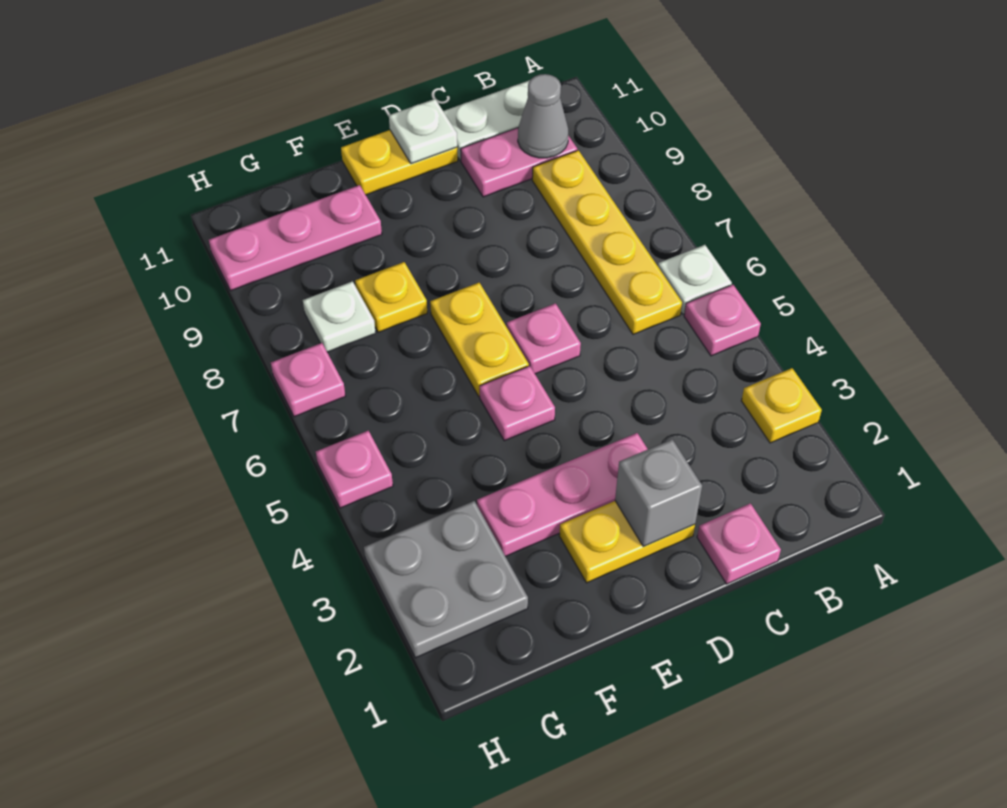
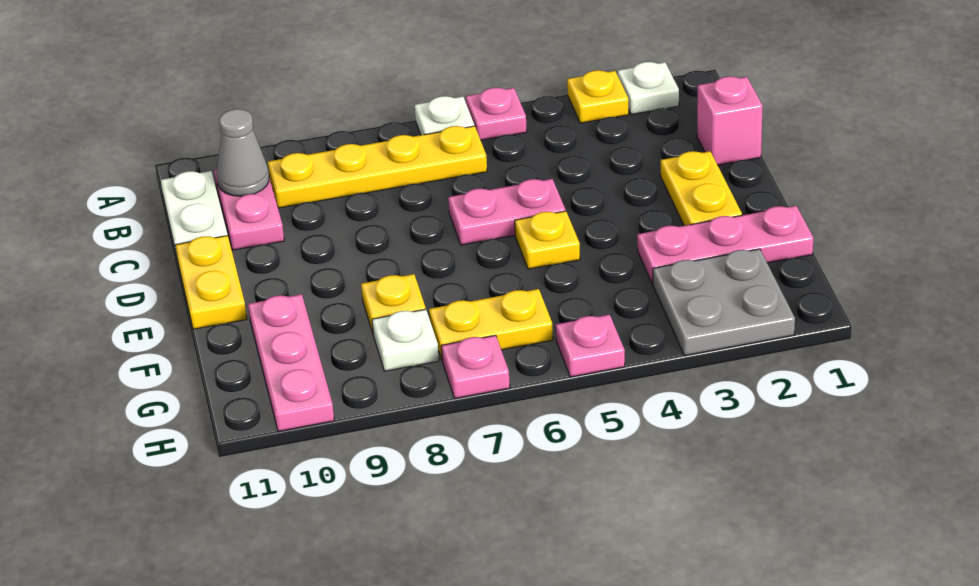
pink plate C1 level 1 -> pink brick C1 level 1
grey brick D2 level 2 -> none
pink plate D3:F3 level 1 -> pink plate F1:F3 level 1
pink plate D6 level 1 -> pink plate D5:D6 level 1
white plate D11 level 2 -> white plate A2 level 1
pink plate E5 level 1 -> yellow plate E5 level 1
yellow plate E6:E7 level 1 -> yellow plate G6:G7 level 1

